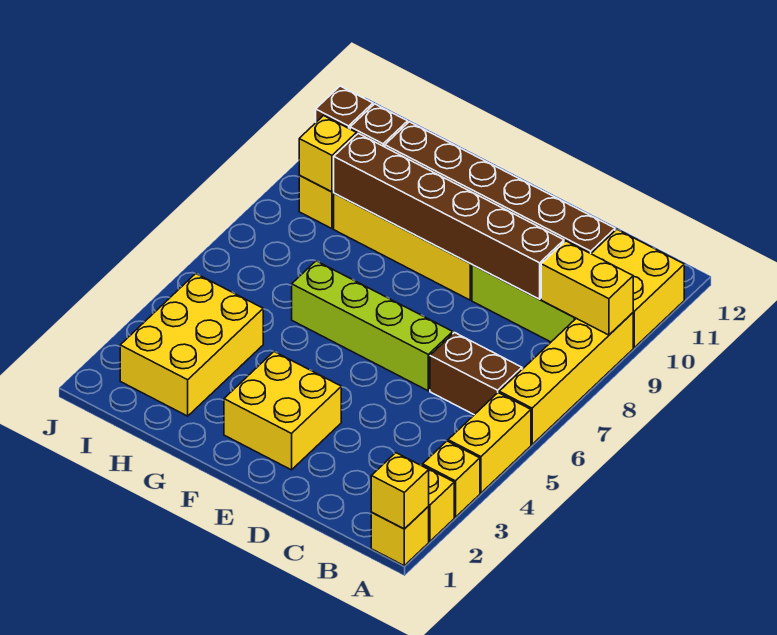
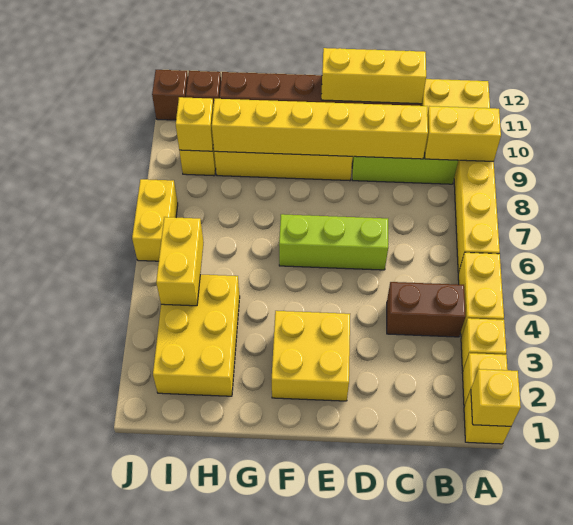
brown brick B6:C6 level 1 -> brown brick B4:C4 level 1
brown brick C9:H9 level 2 -> yellow brick C9:H9 level 2
none -> yellow brick C11:E11 level 2
lime brick D6:G6 level 1 -> lime brick D6:F6 level 1
none -> yellow brick I4:I5 level 2
none -> yellow brick J6:J7 level 1

